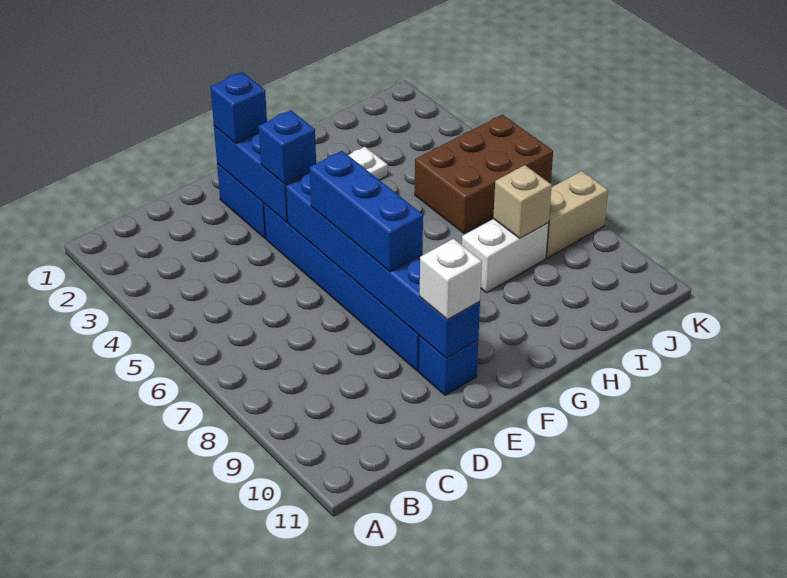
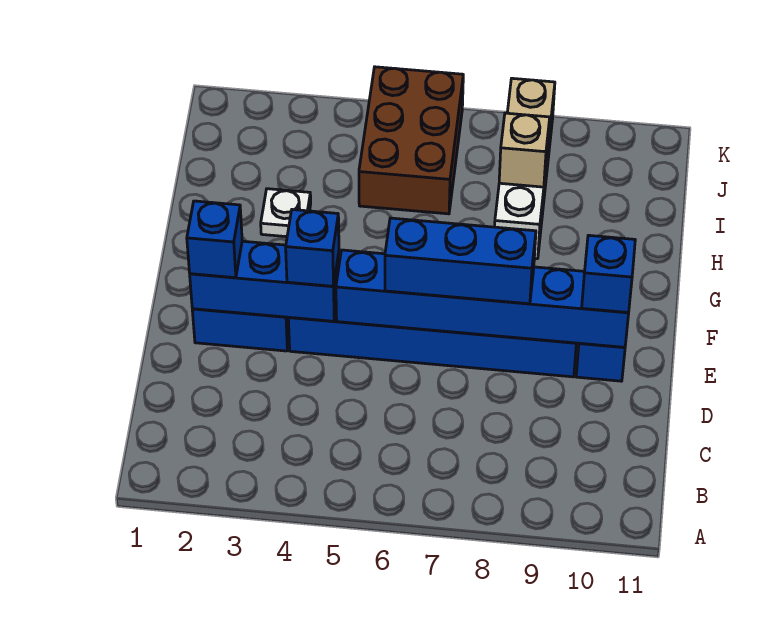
white brick E10 level 3 -> blue brick E10 level 3

